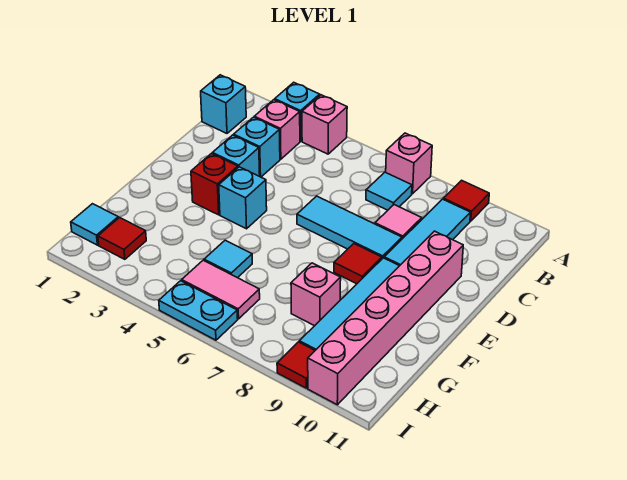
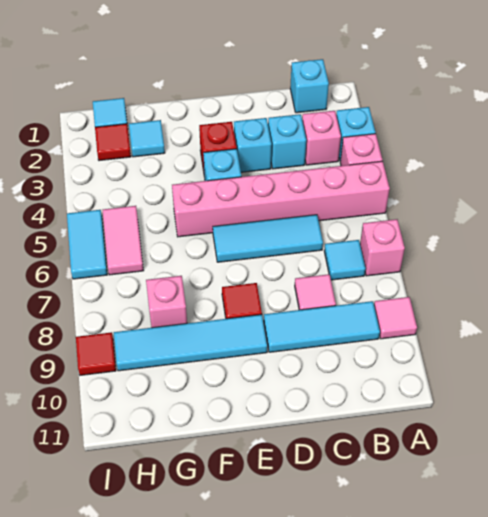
red tile A9 level 1 -> pink tile A9 level 1
cyan tile D6:D8 level 1 -> cyan tile C6:E6 level 1
pink brick D10:I10 level 1 -> pink brick A5:F5 level 1
cyan tile G5 level 1 -> cyan tile G2 level 1
cyan plate I5:I6 level 1 -> cyan tile I5:I6 level 1

